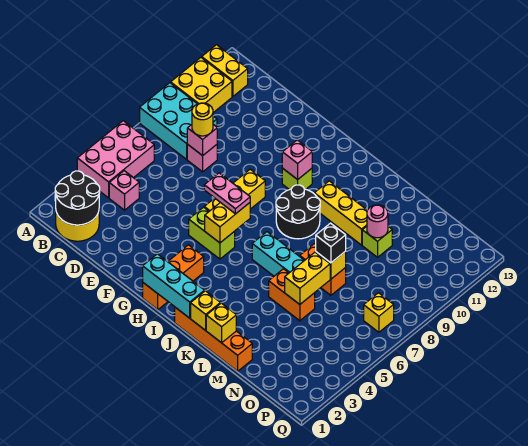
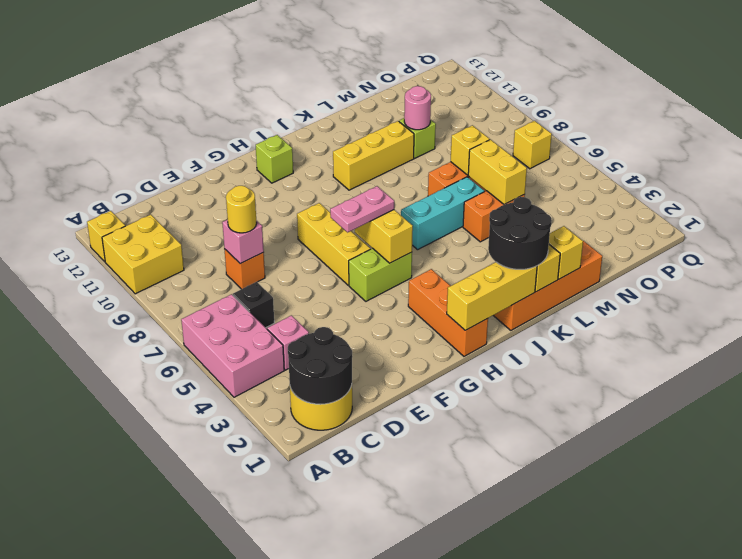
cyan brick A8:C9 level 1 -> none
yellow brick A12:B12 level 1 -> yellow brick A12 level 1
pink brick D8 level 1 -> orange brick D8 level 1
cyan brick H1:J1 level 2 -> yellow brick H1:J1 level 2
lime brick H10 level 1 -> lime brick H12 level 1
pink brick H10 level 2 -> none
black round brick I8:J9 level 1 -> black round brick J1:K2 level 3
black brick M7 level 3 -> black brick C6 level 1

